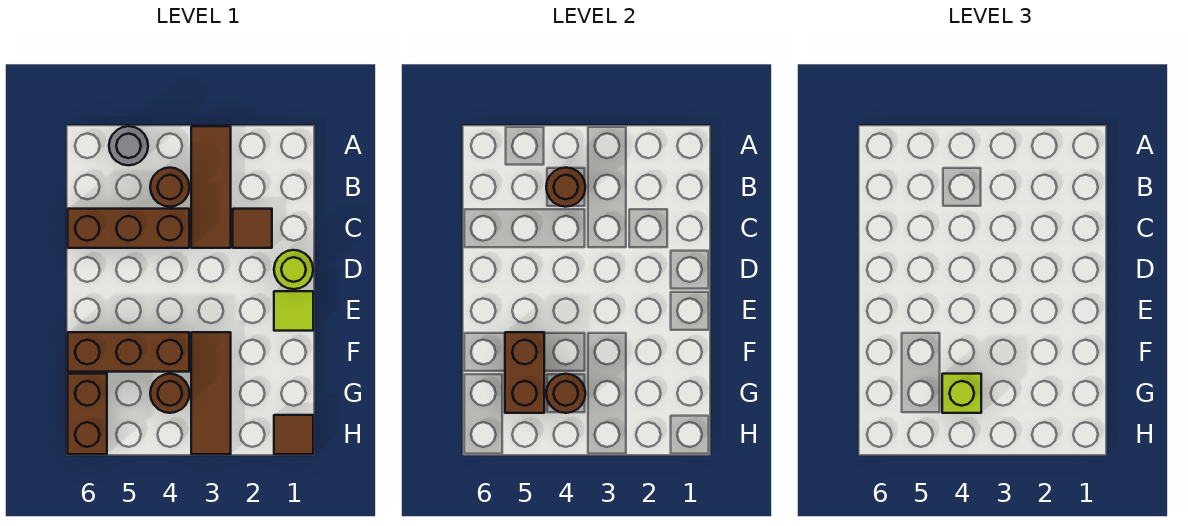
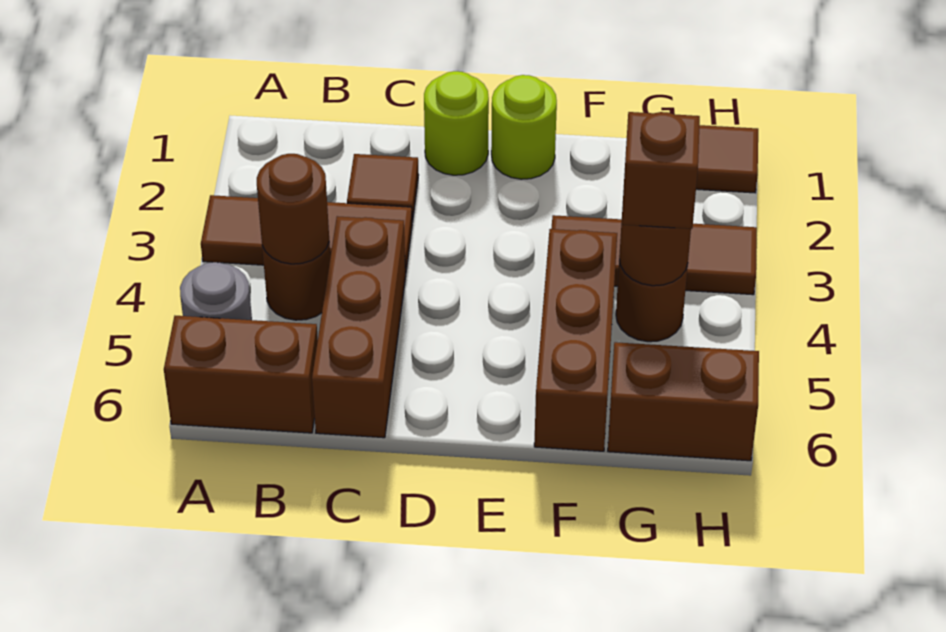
lime tile E1 level 1 -> lime round brick E1 level 1
brown brick F5:G5 level 2 -> brown brick A6:B6 level 1
lime brick G4 level 3 -> brown brick G4 level 3

